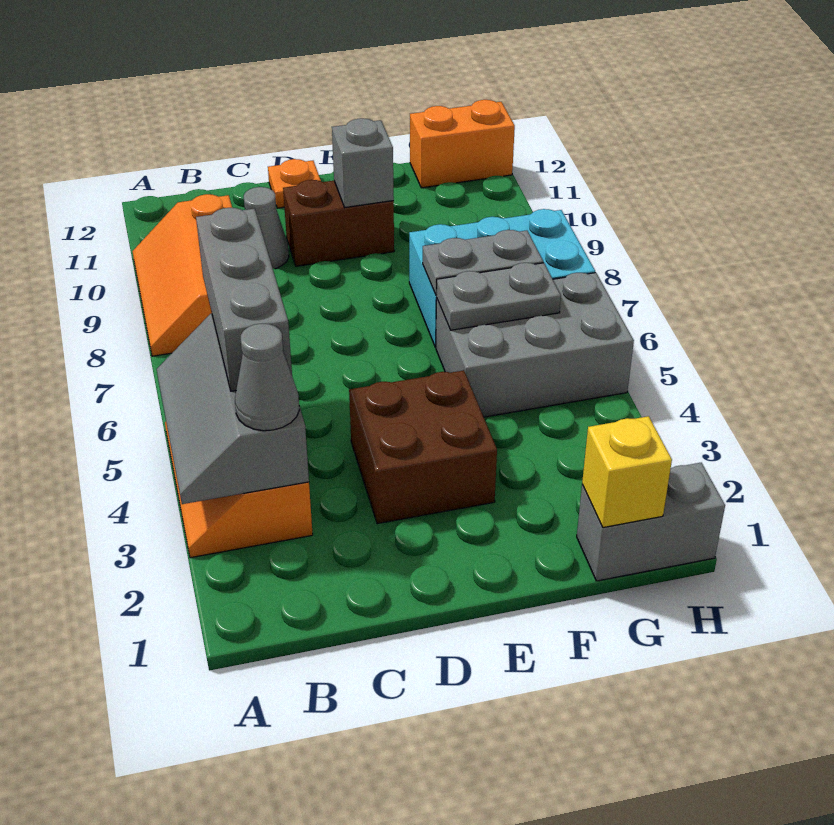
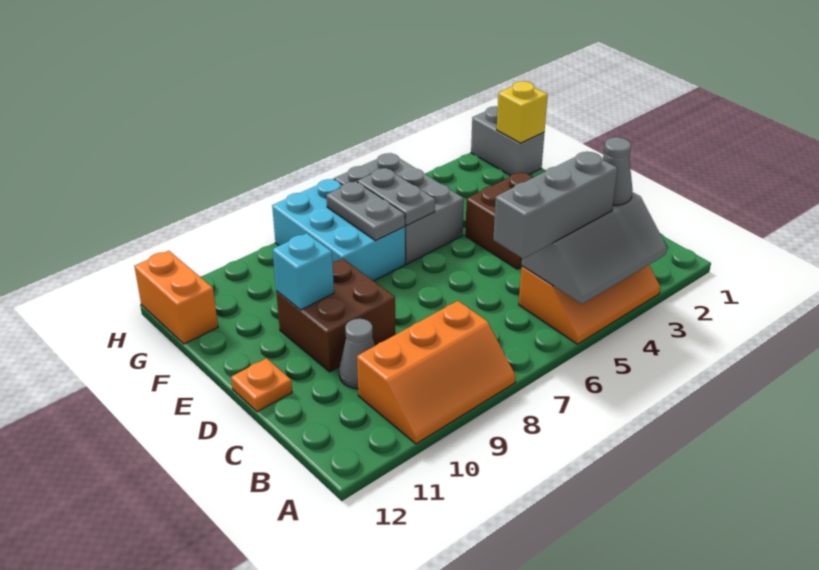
brown brick D10:E10 level 1 -> brown brick D9:E10 level 1
grey brick E10 level 2 -> cyan brick E10 level 2

